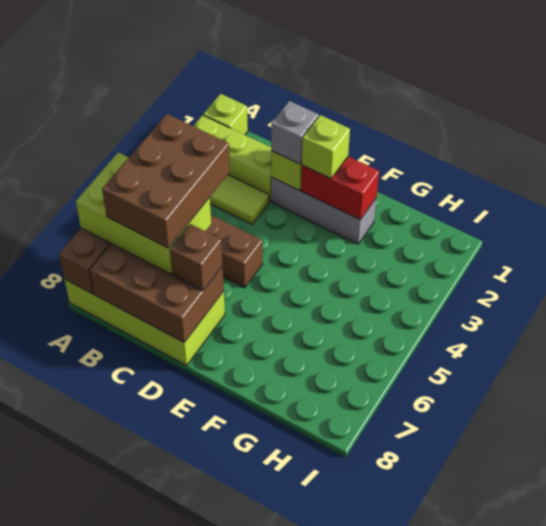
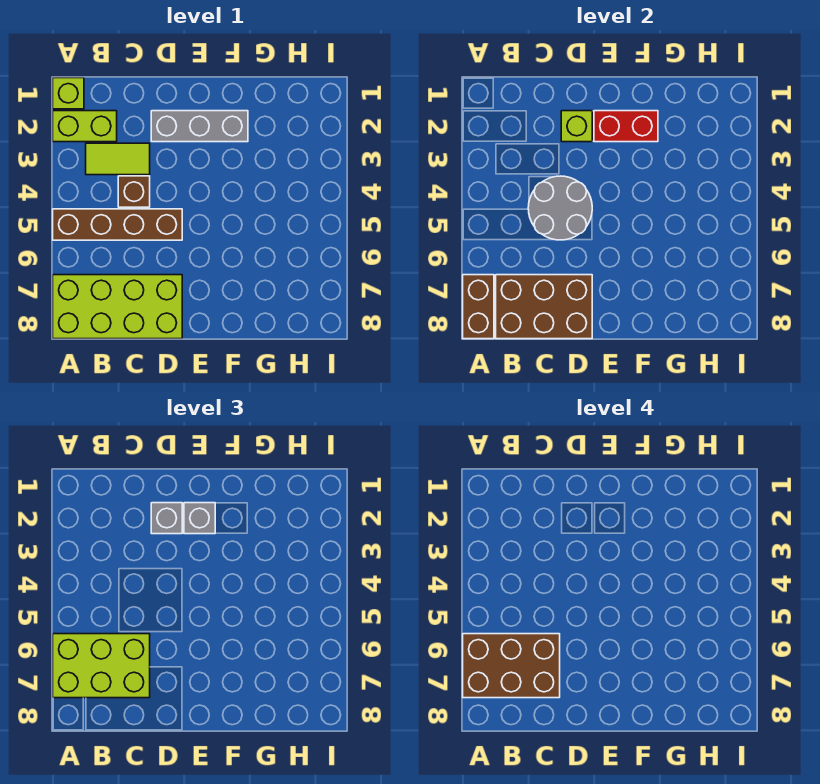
lime brick A2:C2 level 1 -> lime brick A2:B2 level 1
brown brick B5:C7 level 4 -> brown brick A6:C7 level 4
none -> grey round brick C4:D5 level 2
brown brick D7 level 3 -> brown brick C4 level 1
lime brick E2 level 3 -> grey brick E2 level 3

